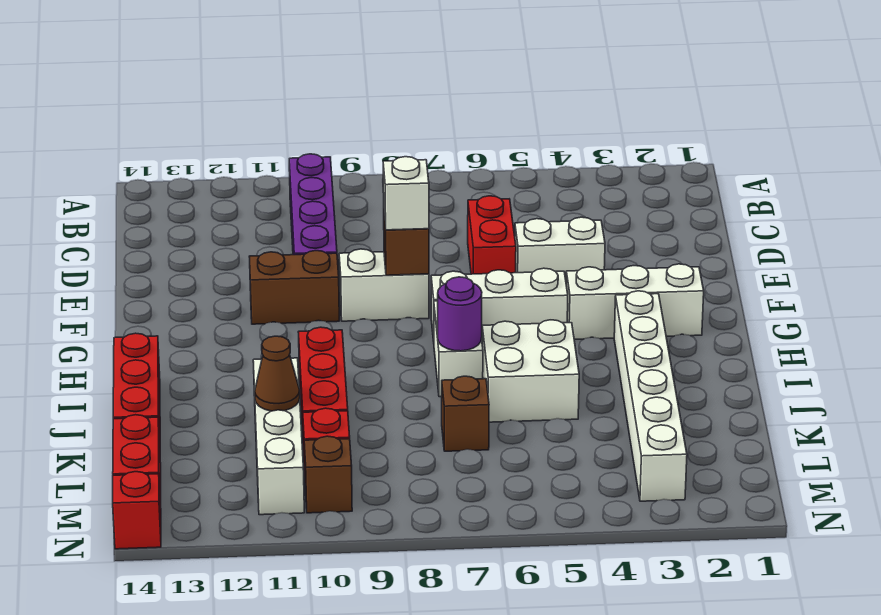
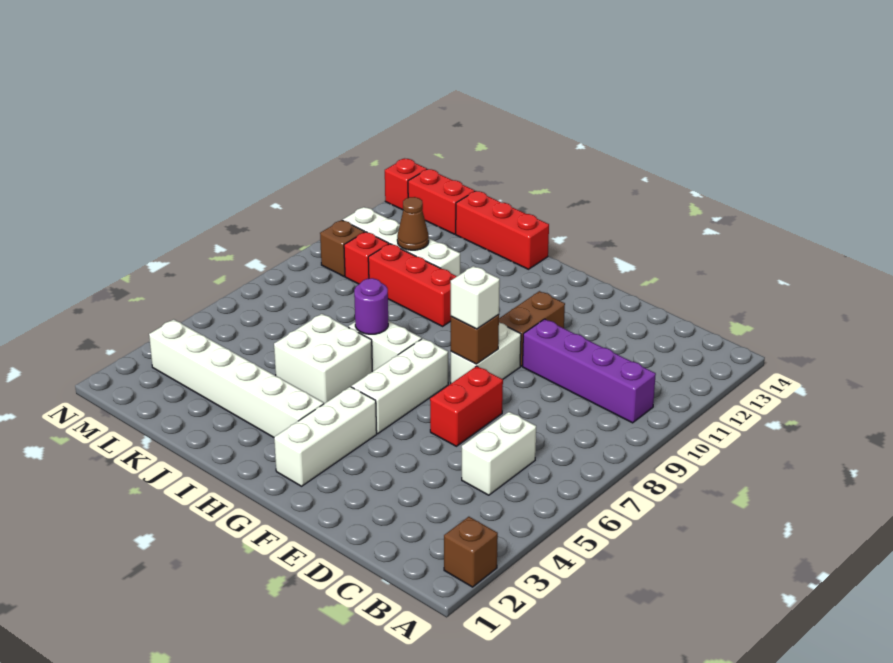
red brick D6:E6 level 1 -> red brick E6:E7 level 1
white brick E4:E5 level 1 -> white brick C5:C6 level 1
brown brick K7 level 1 -> brown brick A2 level 1

